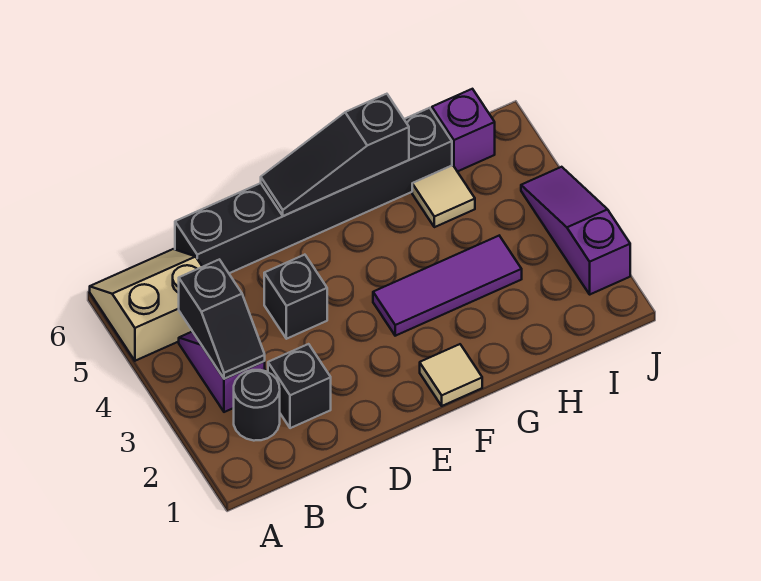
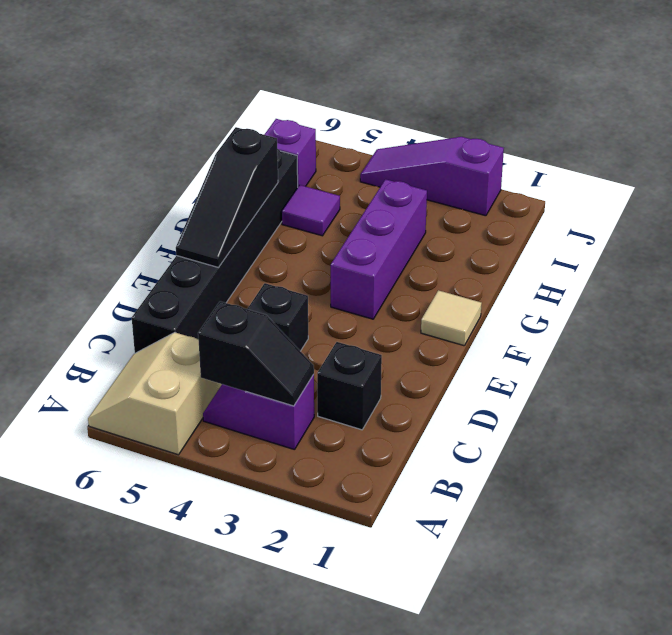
black round brick B2 level 1 -> none
purple tile F3:H3 level 1 -> purple brick F3:H3 level 1
tan tile H5 level 1 -> purple tile H5 level 1

